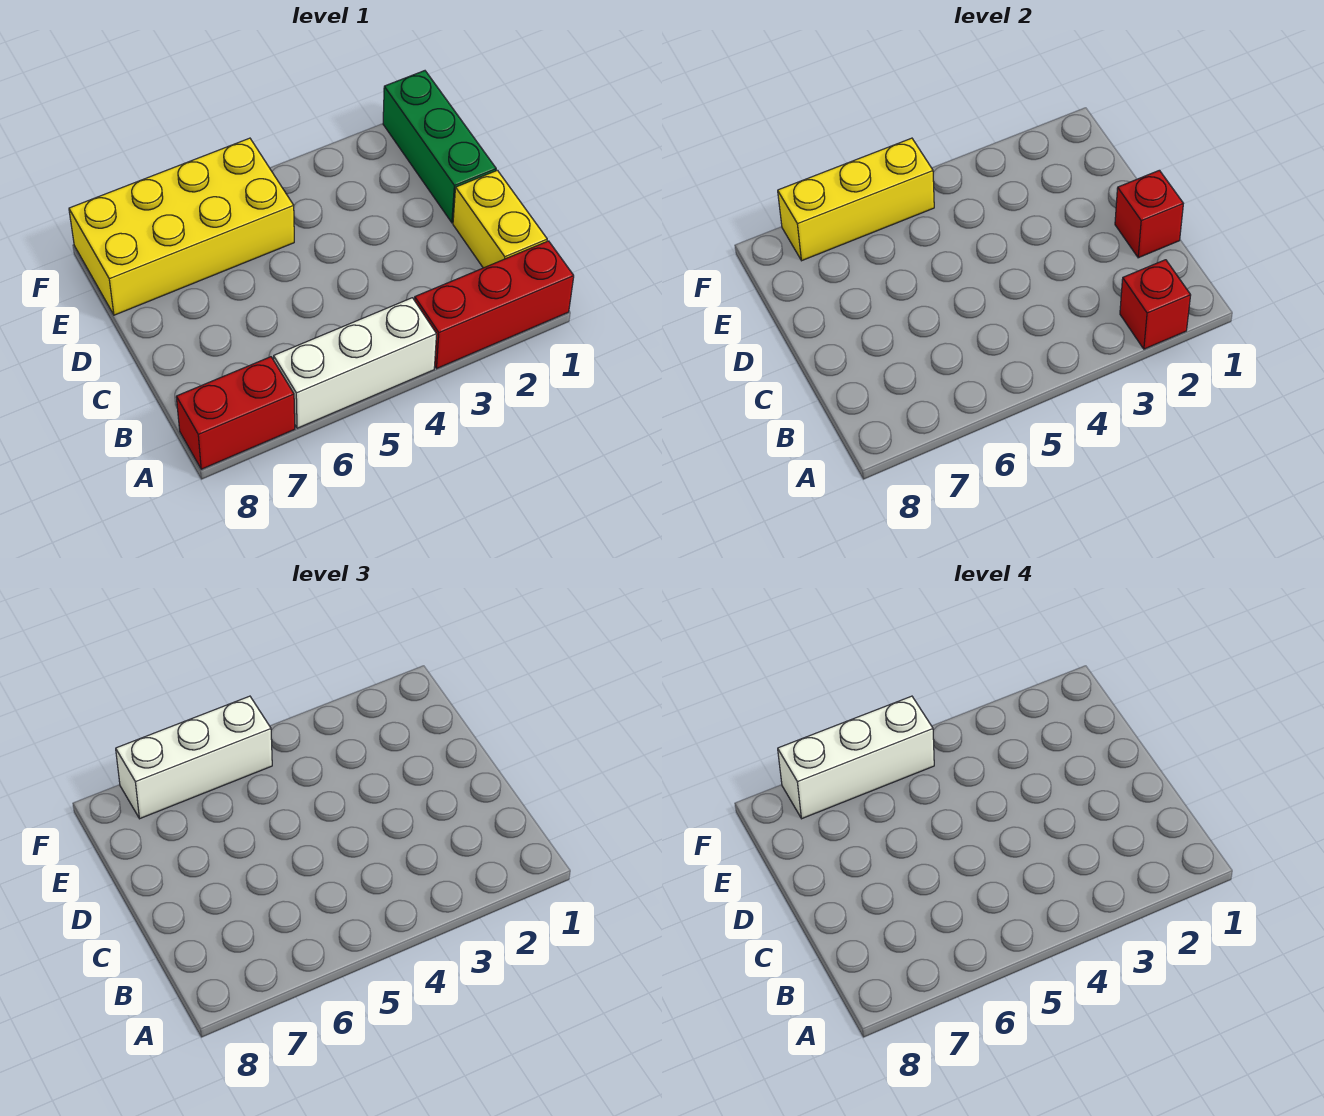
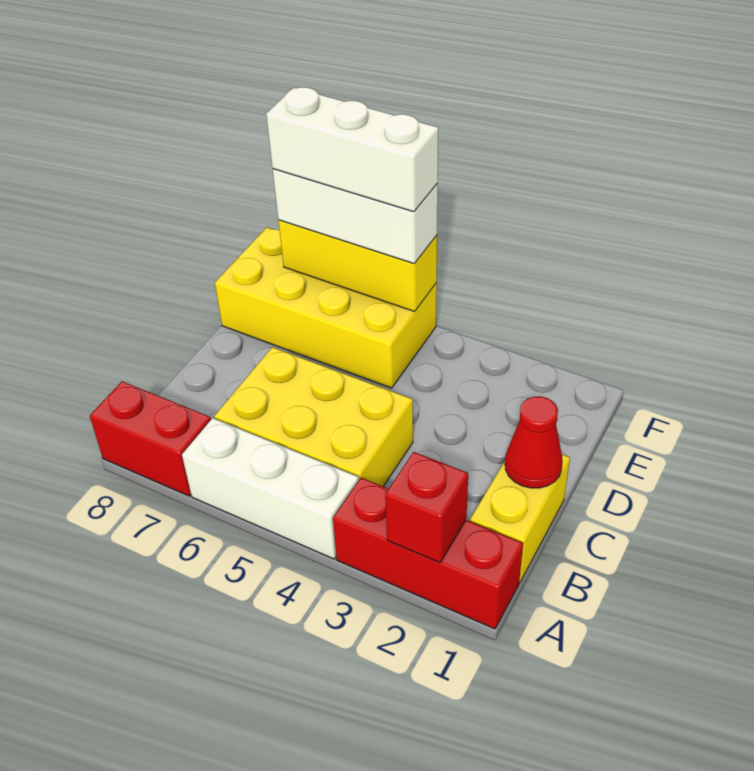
none -> yellow brick B4:C6 level 1
red brick C1 level 2 -> red cone C1 level 2
green brick D1:F1 level 1 -> none

